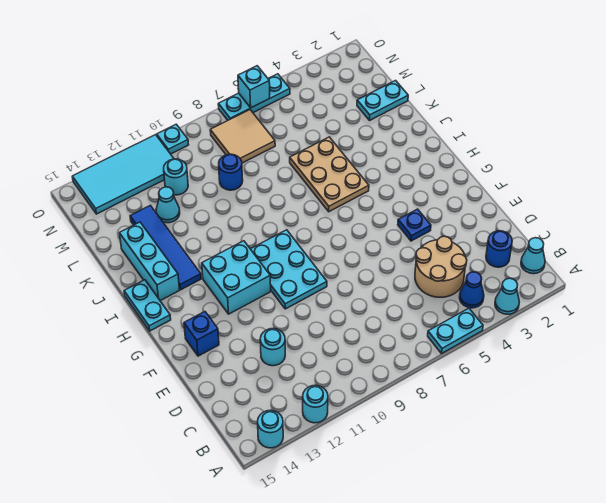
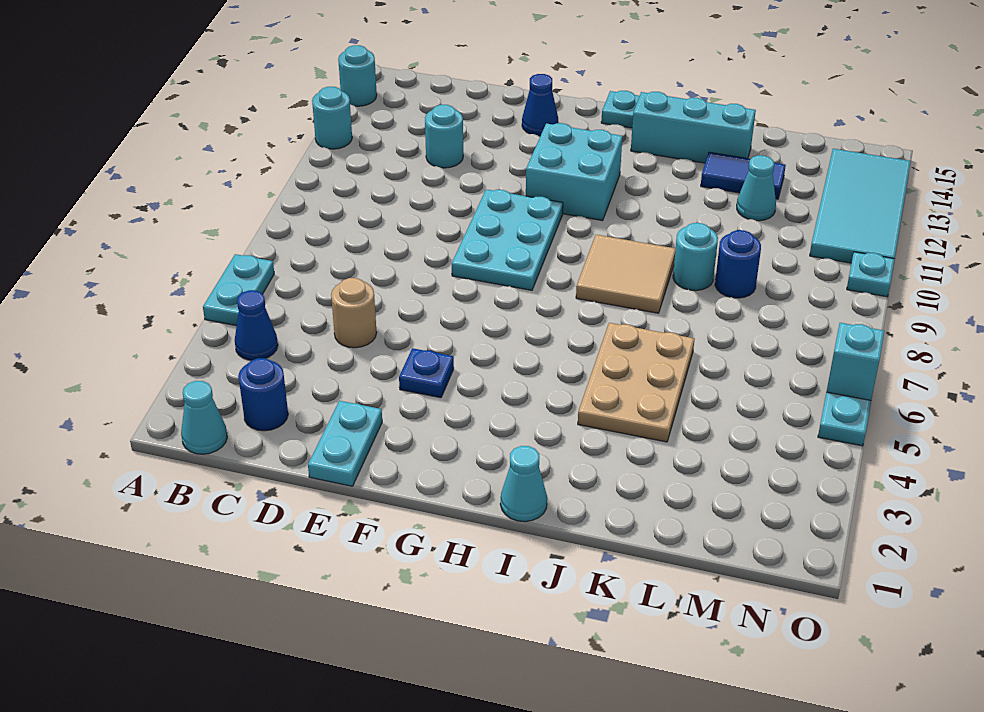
cyan cone A3 level 1 -> cyan cone I1 level 1
tan round brick C4:D5 level 1 -> tan round brick D5 level 1
cyan plate F9:H10 level 1 -> cyan plate F8:G10 level 1
blue brick F14 level 1 -> blue cone F14 level 1
tan plate I5:K6 level 1 -> tan plate J4:K6 level 1
blue tile I13:L13 level 1 -> blue tile K13:L13 level 1
cyan plate L1:L2 level 1 -> cyan plate E1:E2 level 1
tan tile M7:N8 level 1 -> tan tile I8:J9 level 1
cyan round brick M11 level 1 -> cyan round brick K9 level 1

